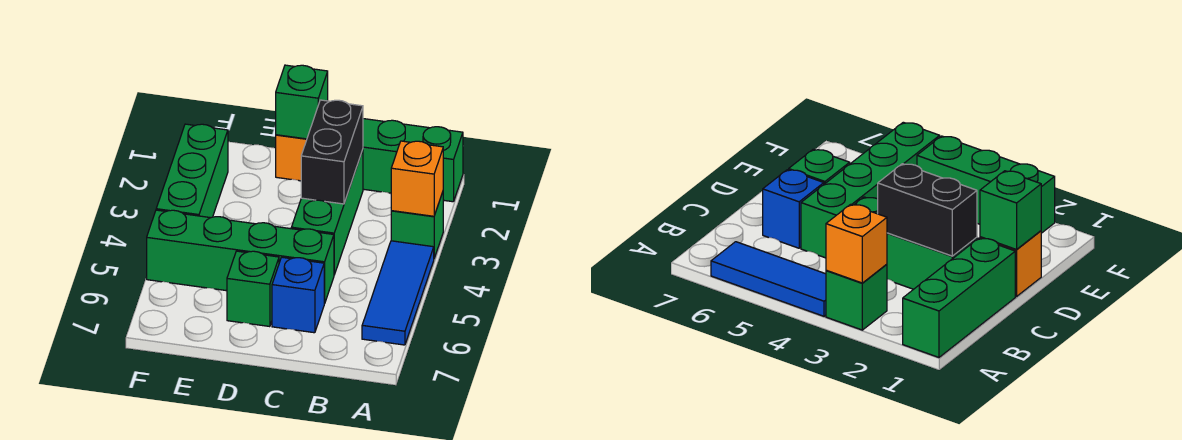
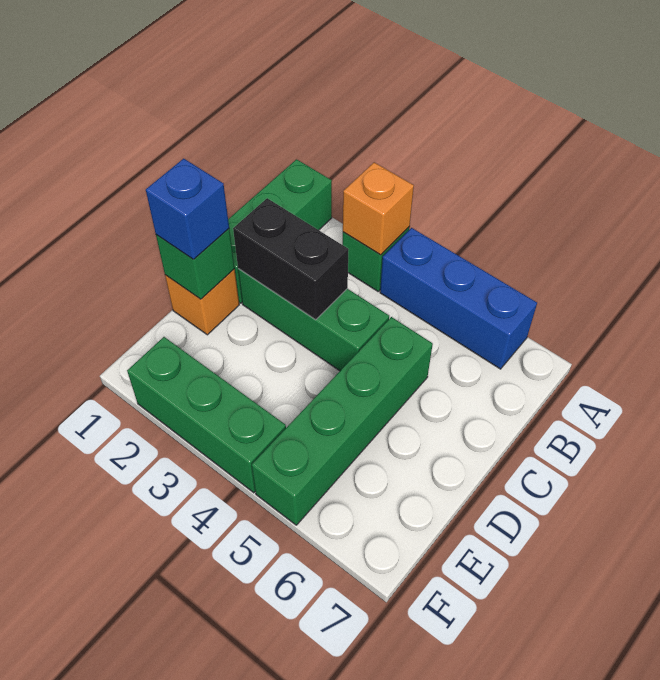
blue tile A4:A6 level 1 -> blue brick A4:A6 level 1
blue brick C6 level 1 -> blue brick D1 level 3
green brick D6 level 1 -> none

